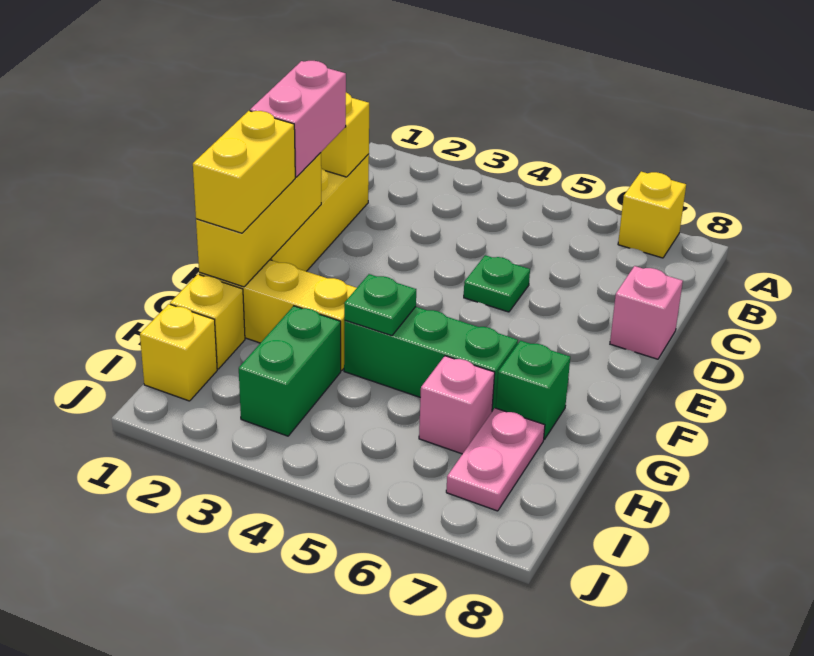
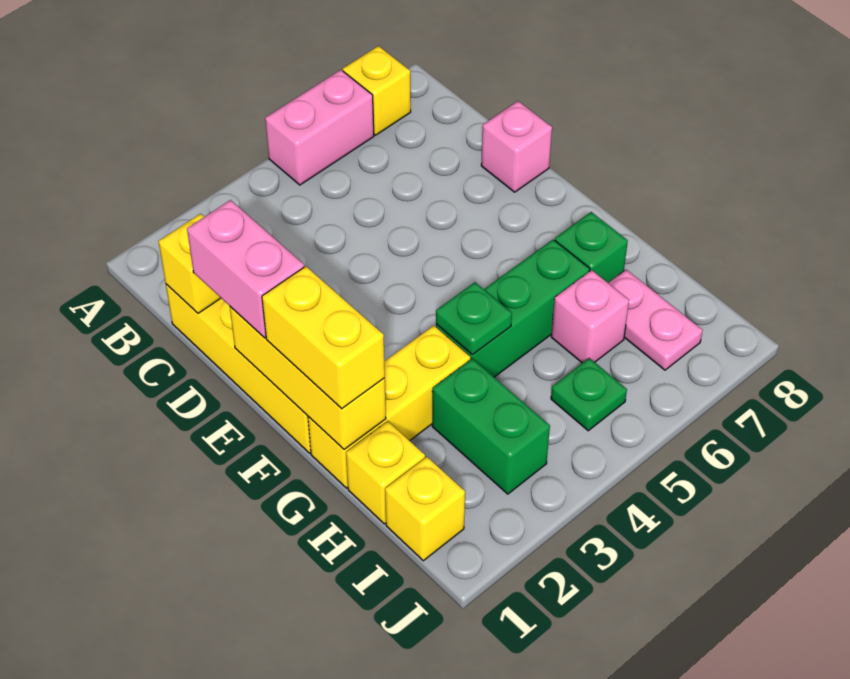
none -> pink brick A5:A6 level 1
green plate D5 level 1 -> green plate I5 level 1

